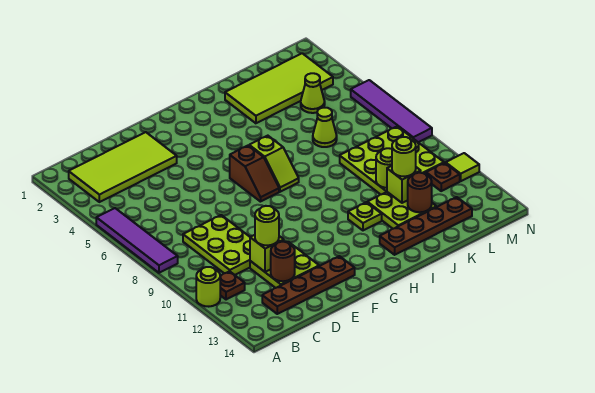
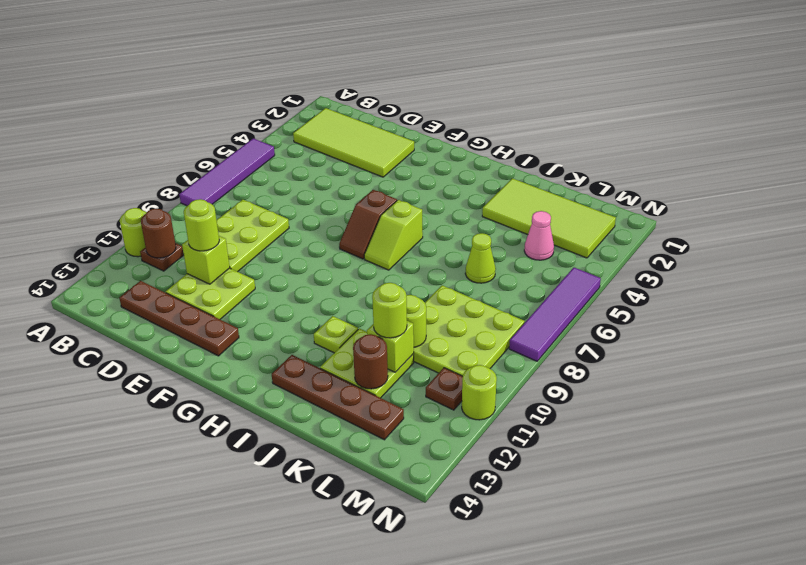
brown round brick D12 level 2 -> brown round brick B11 level 2
lime cone L4 level 1 -> pink cone L4 level 1
lime tile N11 level 1 -> lime round brick N11 level 1

